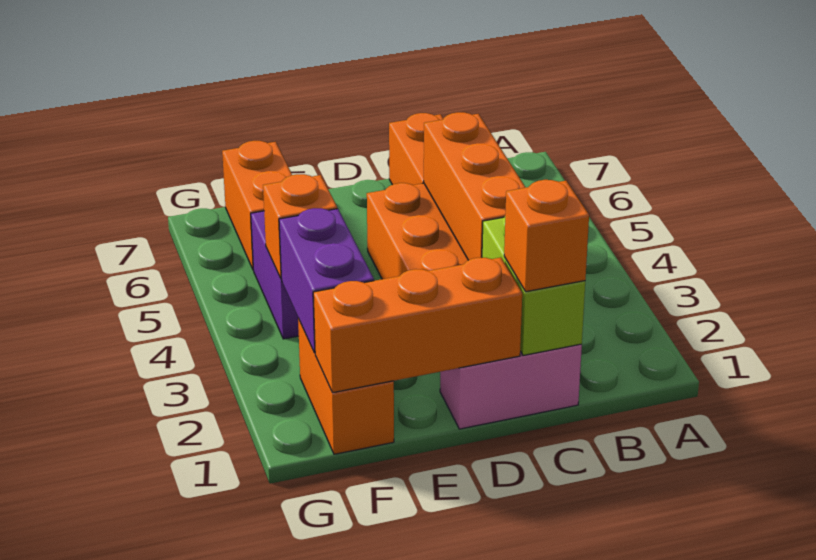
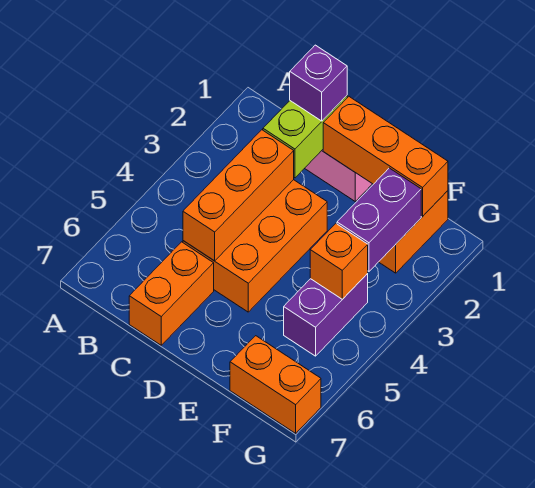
orange brick C1 level 3 -> purple brick C1 level 3
orange brick F6:F7 level 1 -> orange brick F7:G7 level 1

